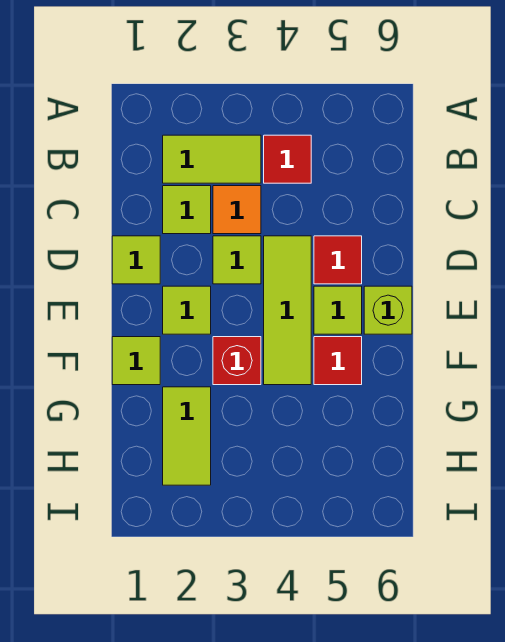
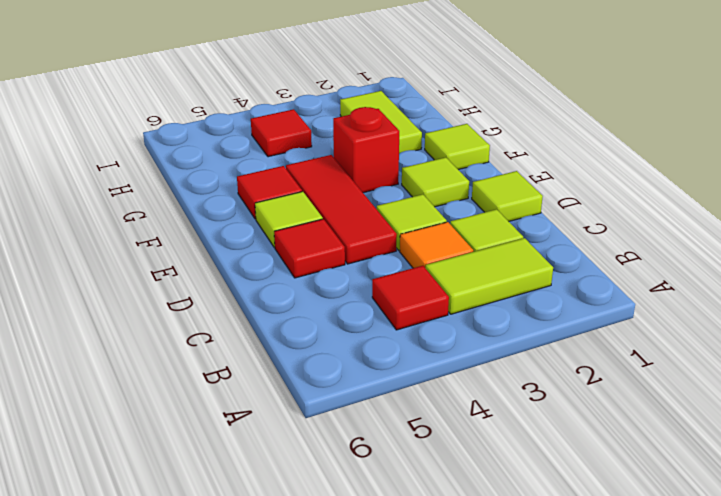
lime tile D4:F4 level 1 -> red tile D4:F4 level 1
lime brick E6 level 1 -> none
none -> red tile H4 level 1

